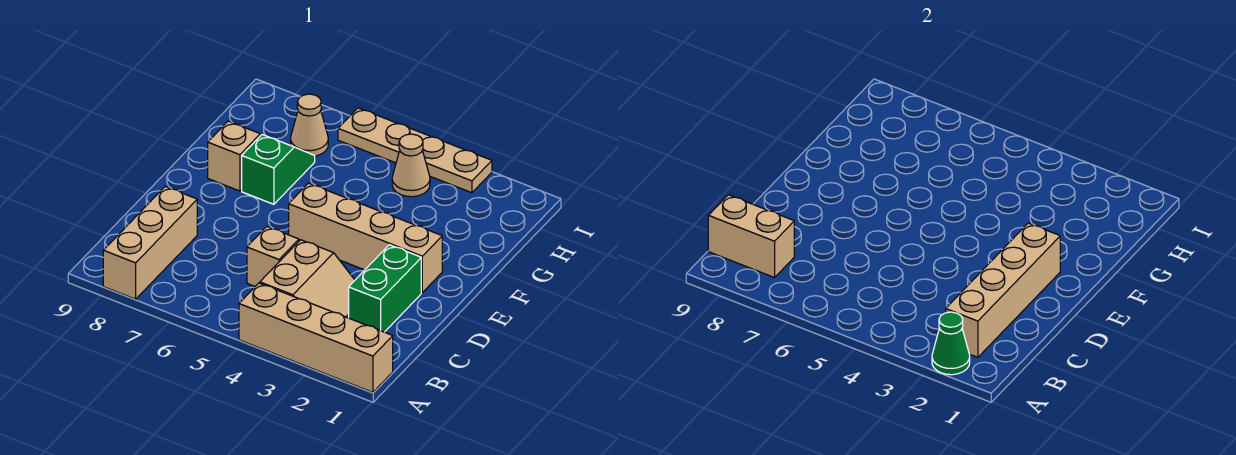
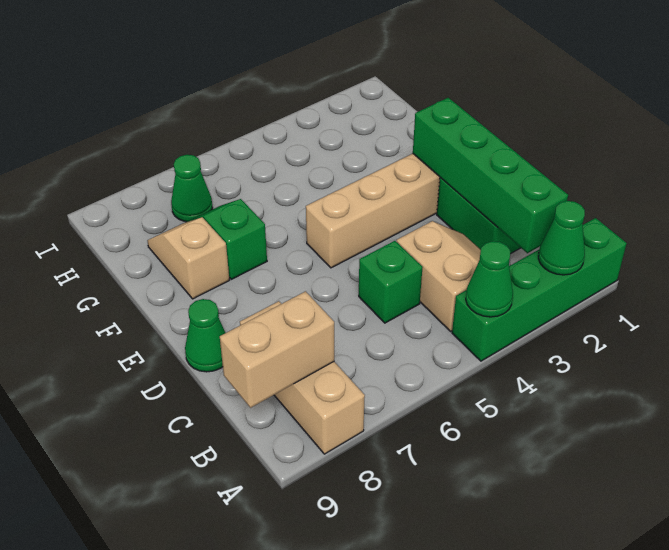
tan brick A1:A4 level 1 -> green brick A1:A4 level 1
none -> green cone A4 level 2
tan brick B2:E2 level 2 -> green brick B2:E2 level 2
tan brick C5 level 1 -> green brick C5 level 1
none -> green cone D9 level 1
tan cone H4 level 1 -> none
tan cone H7 level 1 -> green cone H7 level 1
tan plate I3:I6 level 1 -> none

